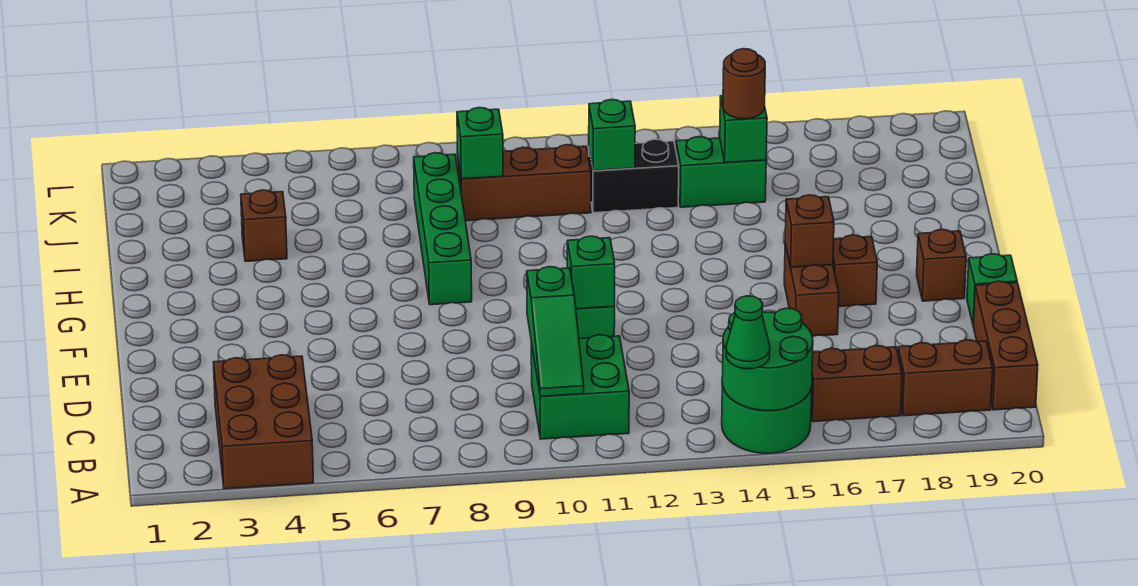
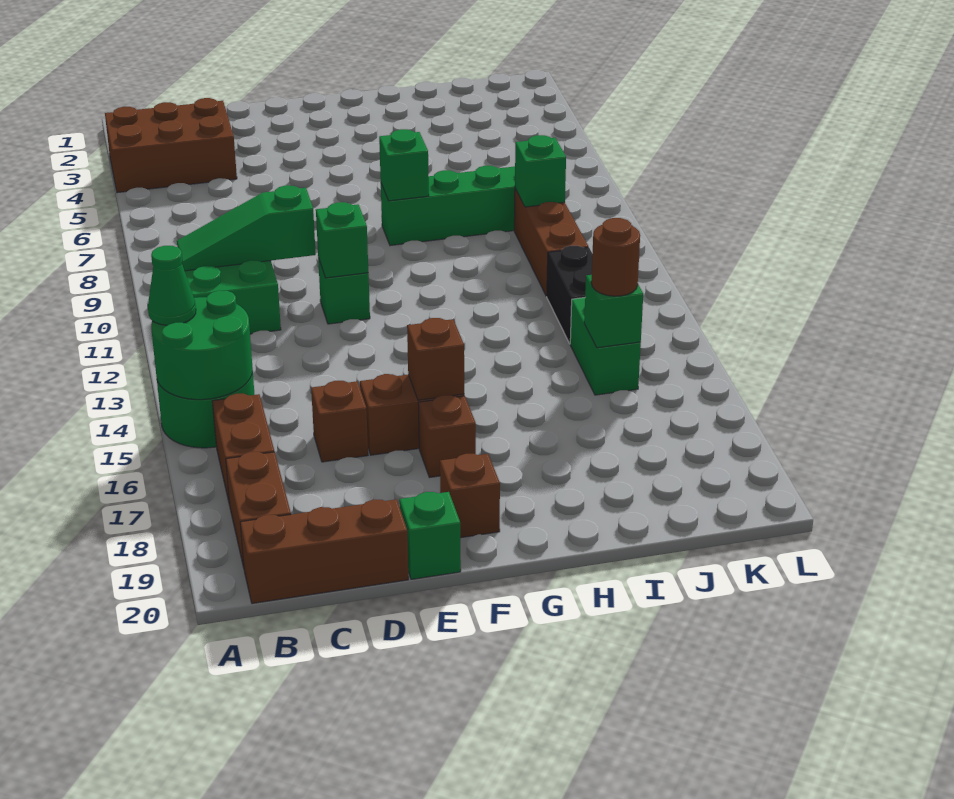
brown brick I4 level 1 -> brown brick D16 level 1
green brick J12 level 2 -> green brick G8 level 2

